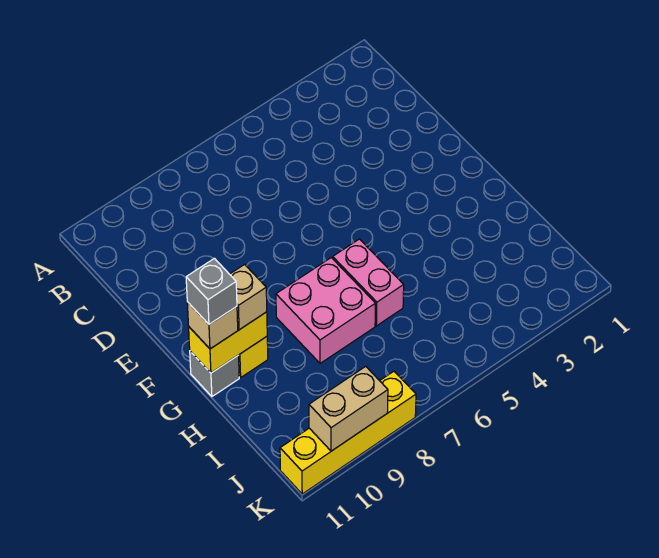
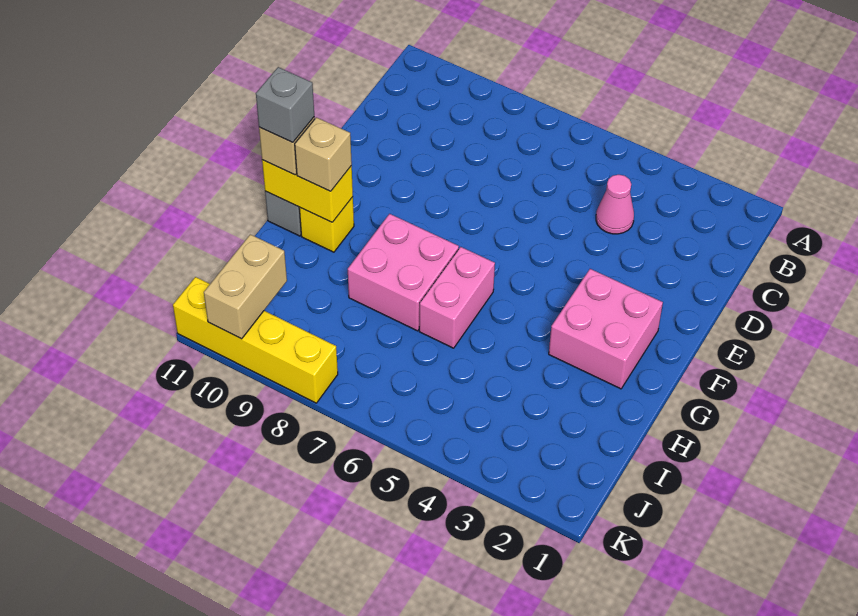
none -> pink cone C4 level 1
none -> pink brick F2:G3 level 1
tan brick K9:K10 level 2 -> tan brick J10:K10 level 2

